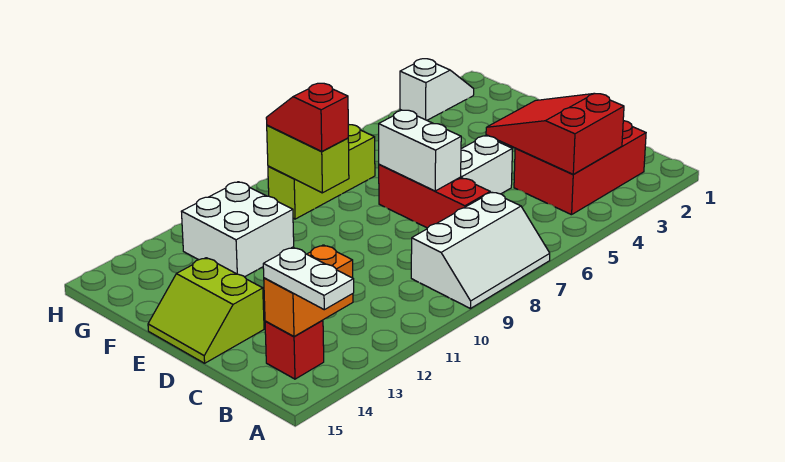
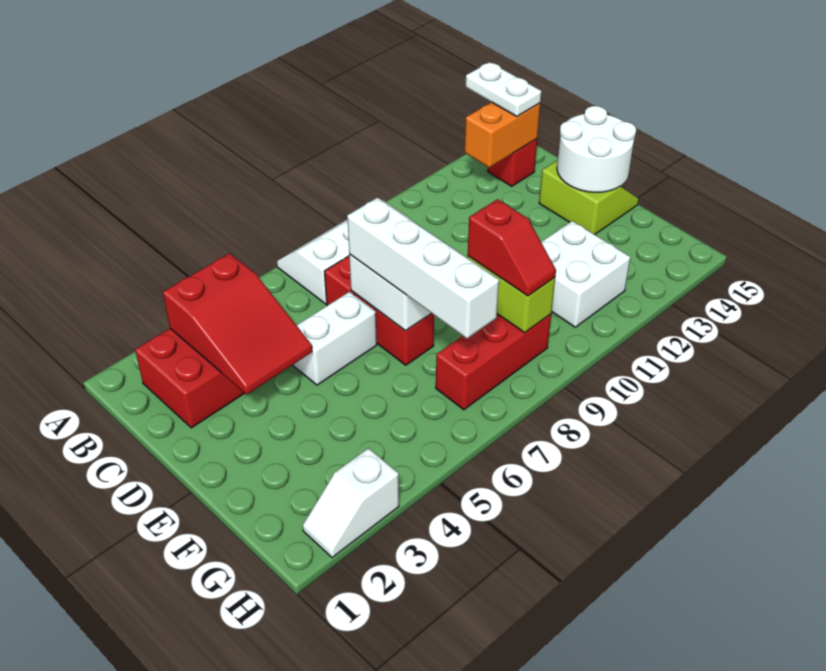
none -> white brick D7:G7 level 3
none -> white round brick D14:E15 level 2
lime brick G7:G9 level 1 -> red brick G7:G9 level 1

